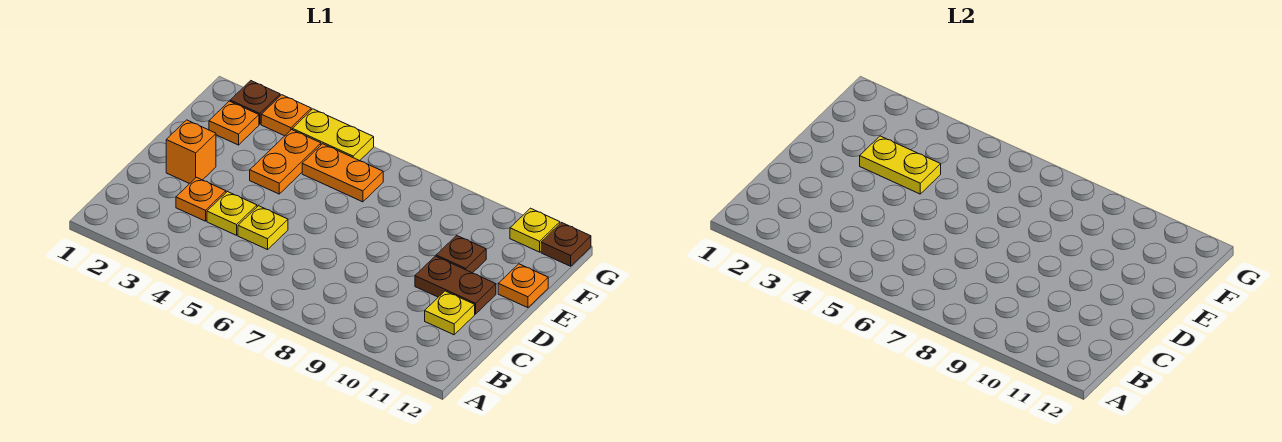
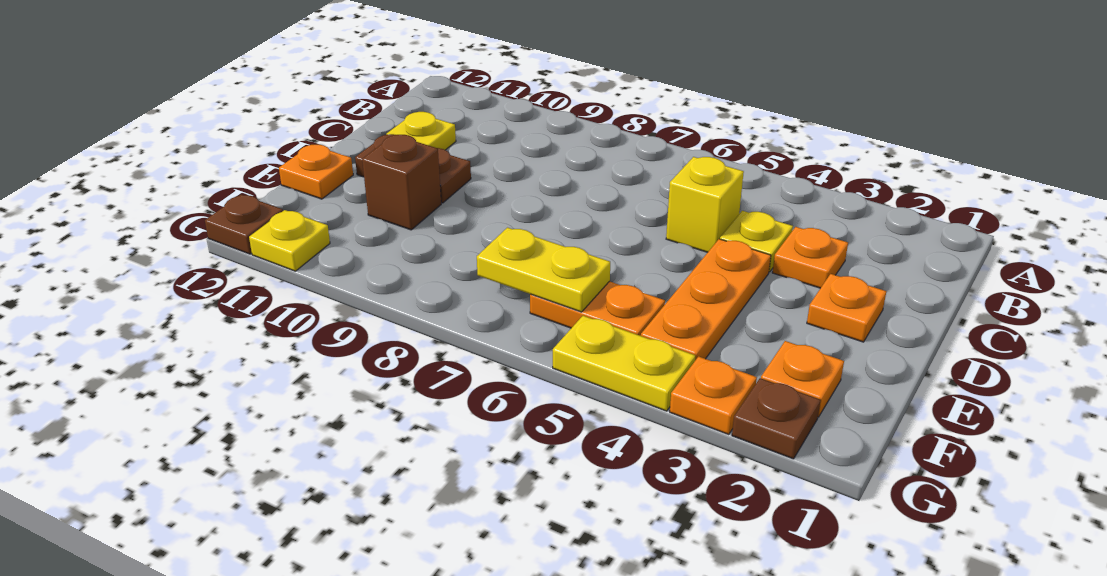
yellow plate C5 level 1 -> yellow brick C5 level 1
orange brick D2 level 1 -> orange plate D2 level 1
yellow plate E3:E4 level 2 -> yellow plate F6:F7 level 2
orange plate E4:F4 level 1 -> orange plate D4:F4 level 1
brown plate E10 level 1 -> brown brick E10 level 1

